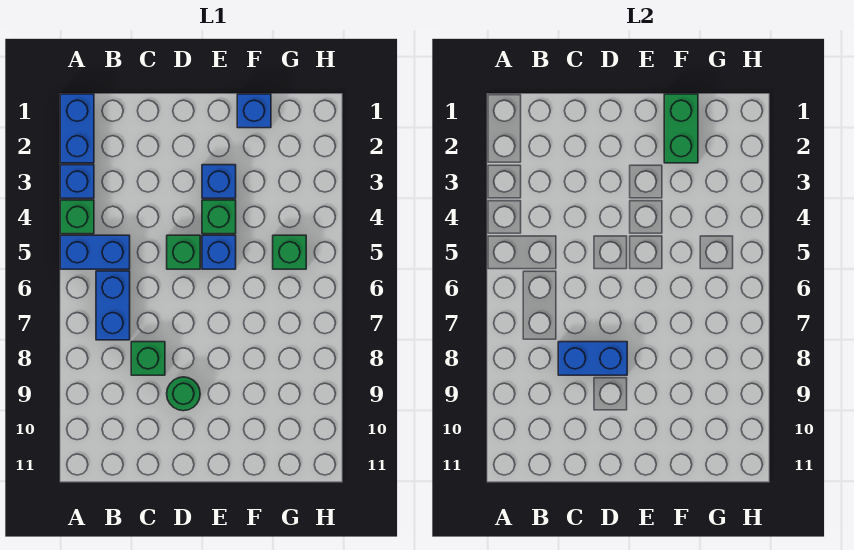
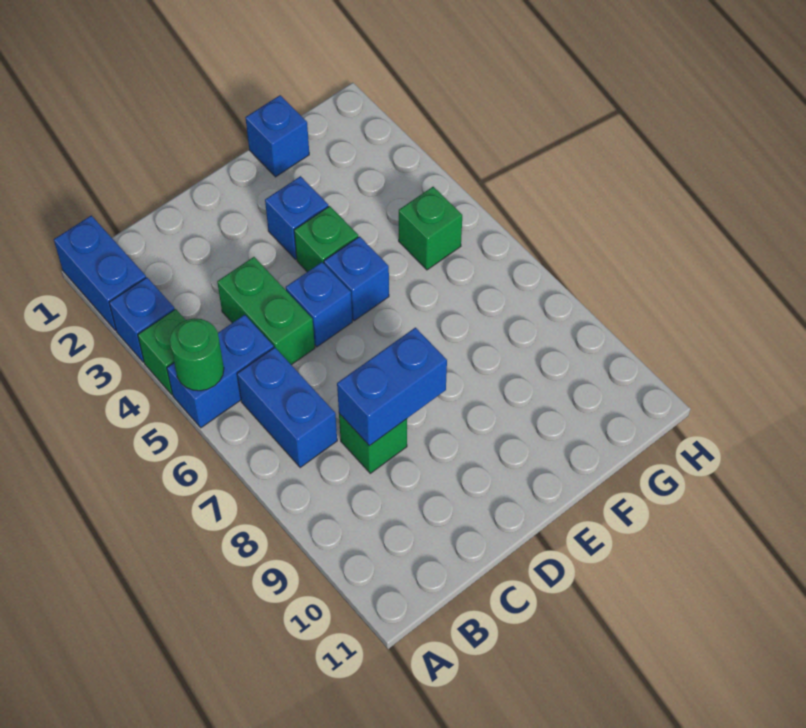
green brick D5 level 1 -> blue brick D5 level 1
green round brick D9 level 1 -> green round brick A5 level 2
green brick F1:F2 level 2 -> green brick C4:C5 level 1

